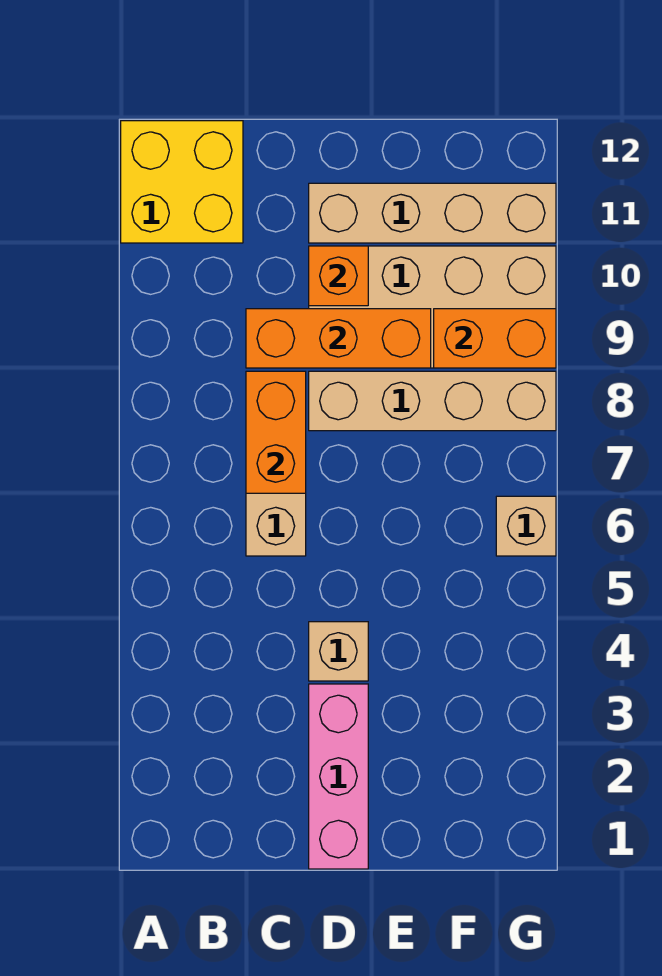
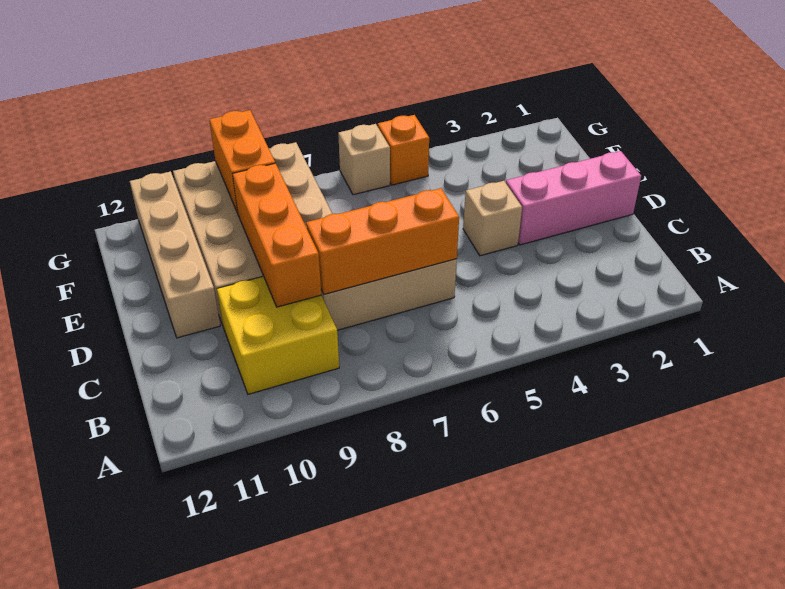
yellow brick A11:B12 level 1 -> yellow brick B9:C10 level 1
orange brick C7:C8 level 2 -> orange brick C6:C8 level 2
orange brick D10 level 2 -> orange brick G5 level 1

